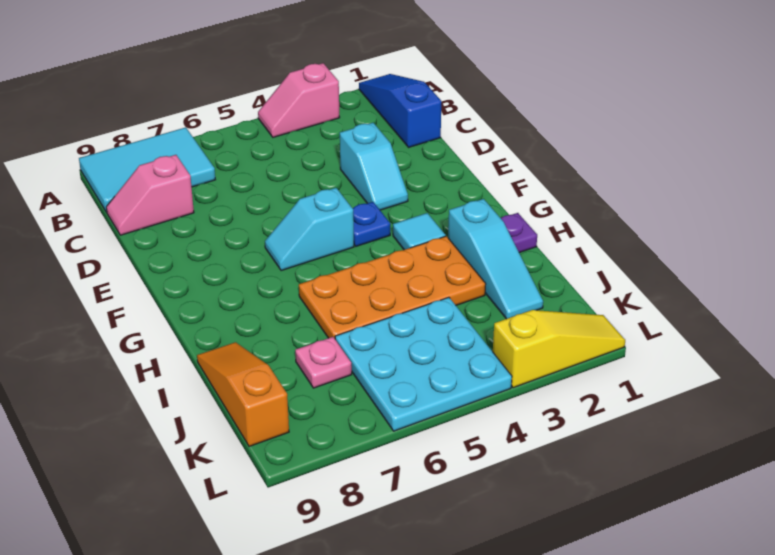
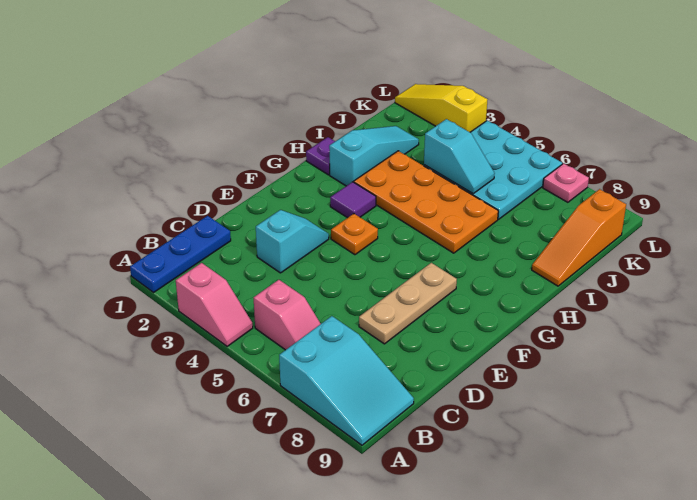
blue slope A1:C1 level 1 top C -> blue plate A1:C1 level 1
cyan tile A7:B9 level 1 -> cyan slope A7:B9 level 1 top 7
pink slope C8:C9 level 1 top 8 -> pink slope B5:B6 level 1 top 5
none -> tan plate D7:F7 level 1
blue plate F4 level 1 -> orange plate F4 level 1
cyan slope F5:F6 level 1 top 5 -> cyan slope J4:J5 level 2 top 4
cyan tile G3 level 1 -> purple tile G3 level 1
pink plate J7 level 1 -> pink plate L7 level 1

